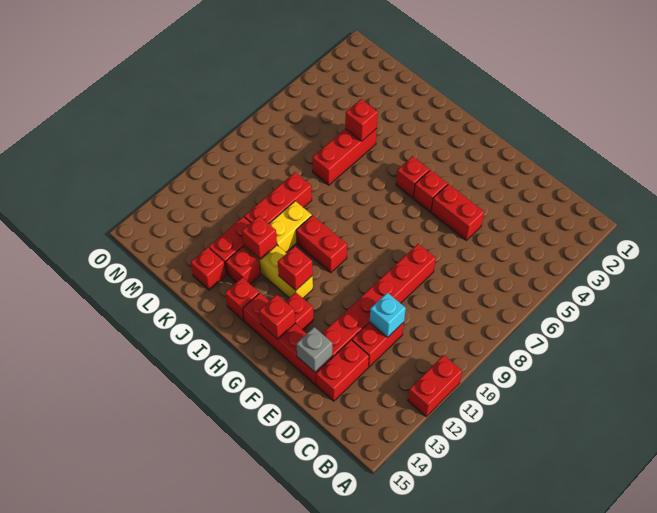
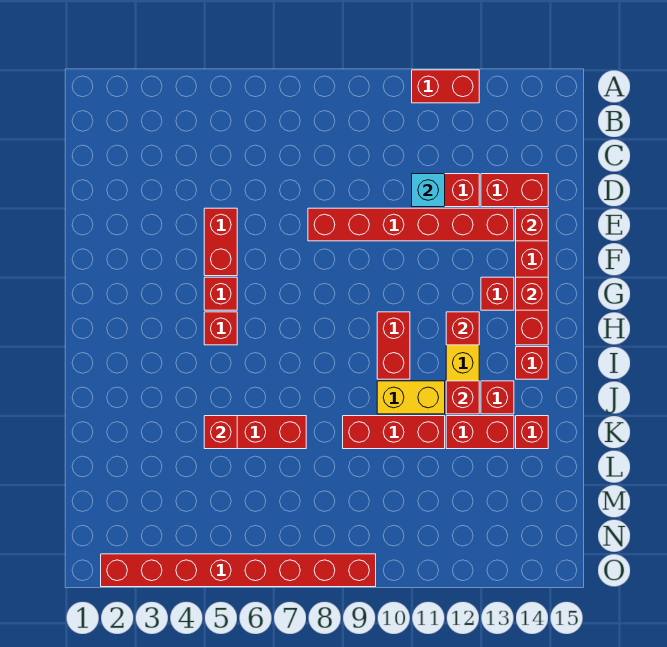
grey brick E14 level 2 -> red brick E14 level 2
none -> red brick O2:O9 level 1

